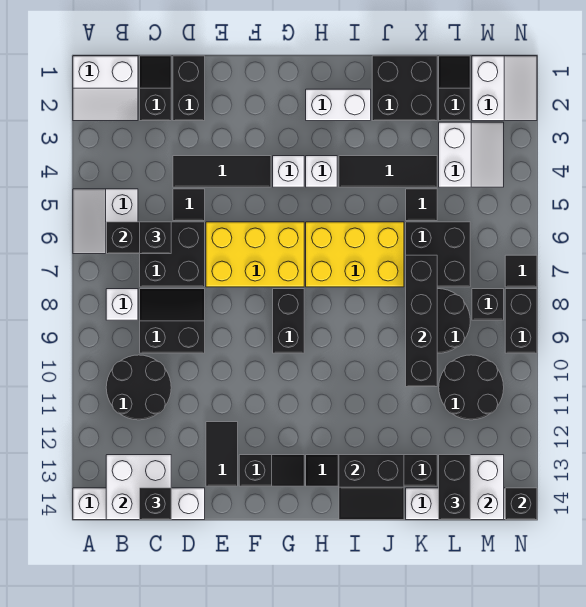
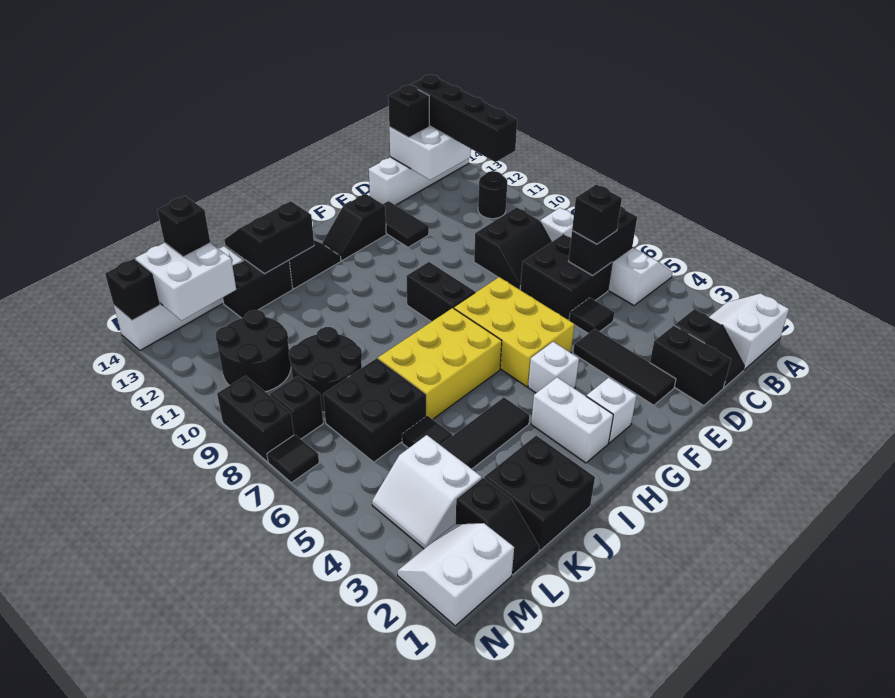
black round brick B10:C11 level 1 -> black round brick B11 level 1
black tile D4:F4 level 1 -> black tile E2:E4 level 1
yellow brick E6:G7 level 1 -> yellow brick F5:G7 level 1
white brick H2:I2 level 1 -> white brick H2:H3 level 1
white brick H4 level 1 -> white brick G2 level 1
black brick K7:K10 level 2 -> black brick B11:B14 level 3
black brick L13:L14 level 3 -> black brick L14 level 3
white slope M1:N2 level 1 top M -> white slope M1:N2 level 1 top 1

